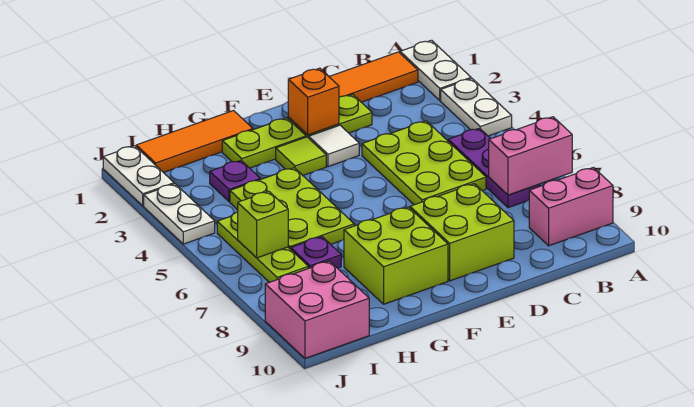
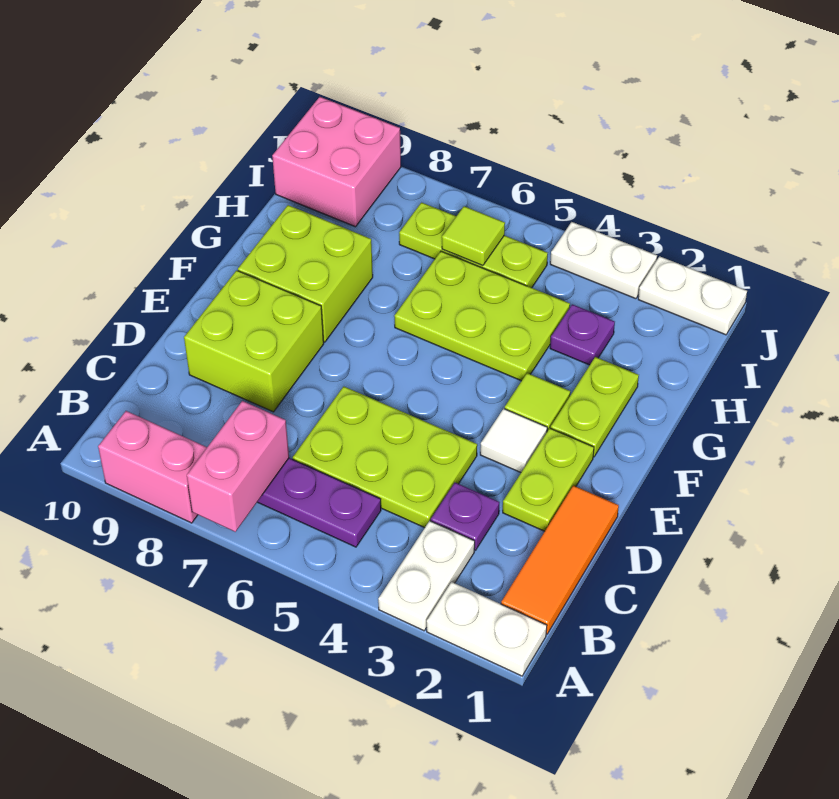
white plate A3:A4 level 1 -> white plate A3:B3 level 1
pink brick A9:B9 level 1 -> pink brick A8:A9 level 1
orange brick E2 level 2 -> none
orange tile G1:I1 level 1 -> none
purple plate H7 level 1 -> purple plate C3 level 1
lime brick I6 level 2 -> lime tile I6 level 2

